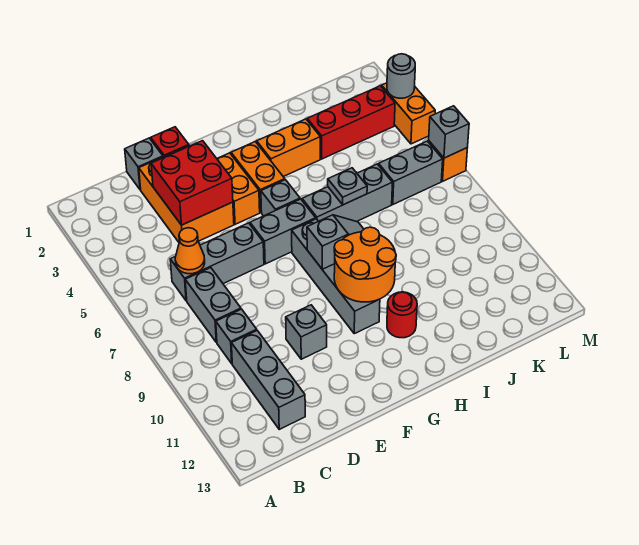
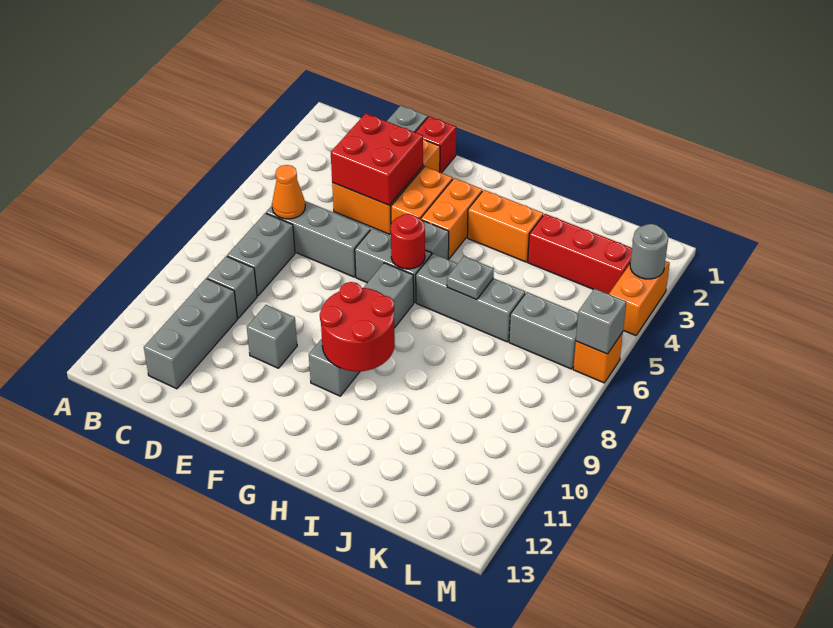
grey slope G8:H8 level 2 top G -> none
orange round brick G9:H10 level 2 -> red round brick G9:H10 level 2
red round brick H11 level 1 -> red round brick G6 level 2

